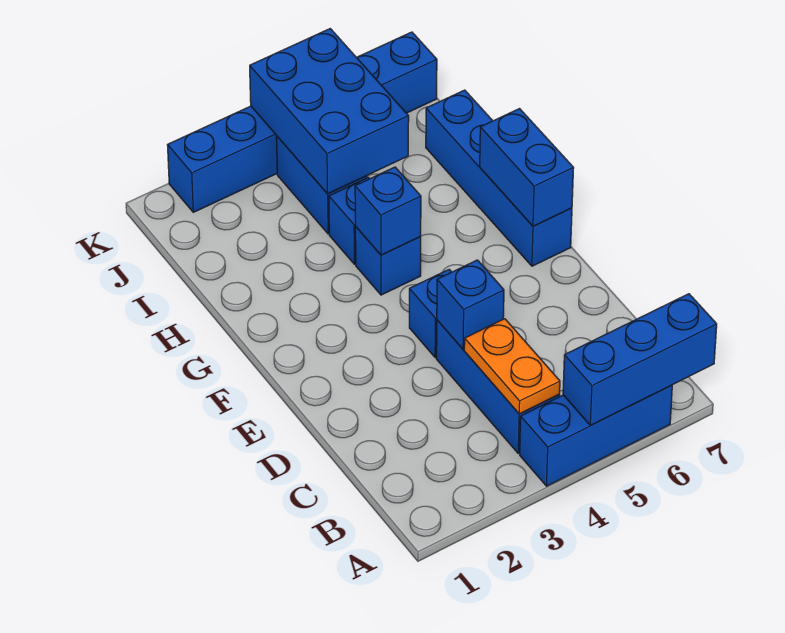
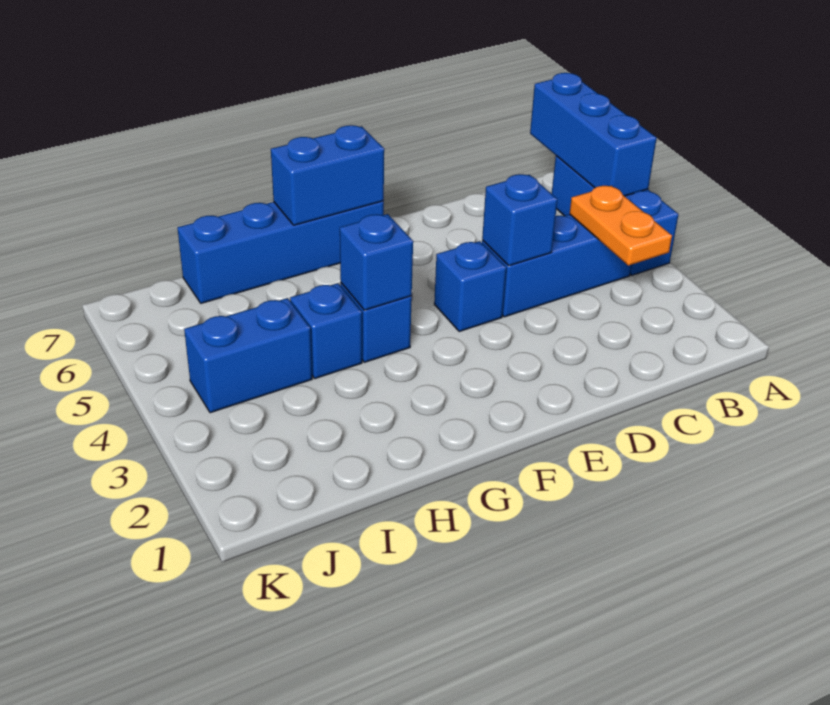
orange plate B4:C4 level 2 -> orange plate B3:B4 level 2
blue brick I4:K5 level 2 -> none
blue brick K2:K7 level 1 -> none

